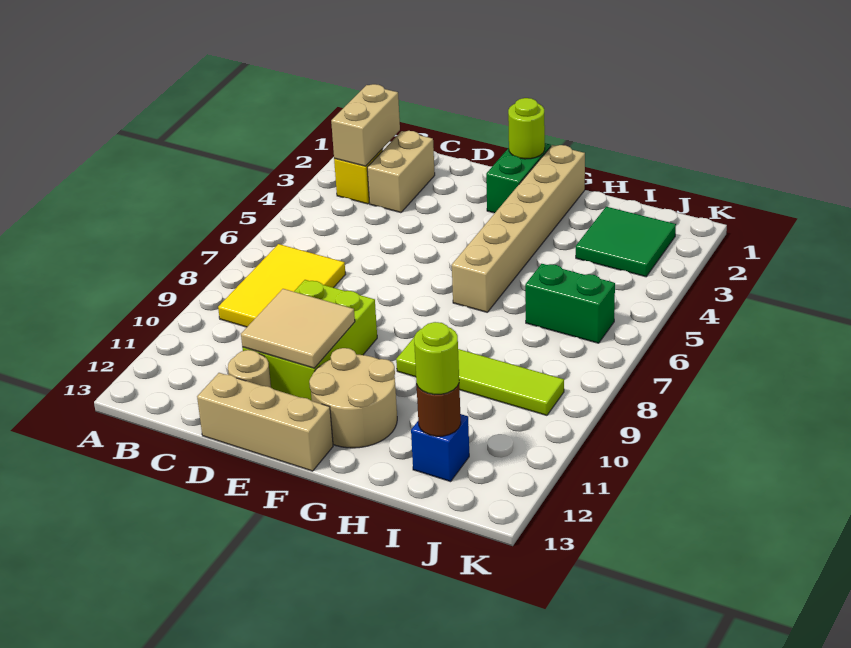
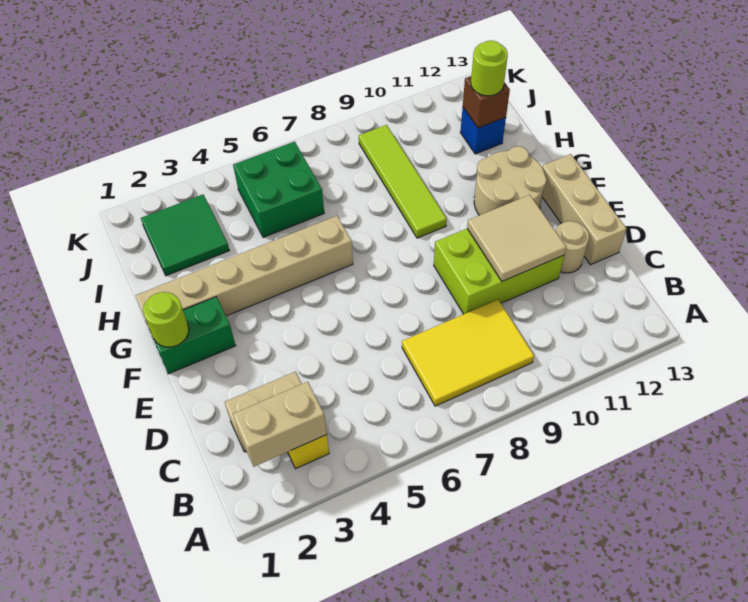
green brick I6:J6 level 1 -> green brick I5:J6 level 1
brown round brick I12 level 2 -> brown brick I12 level 2

